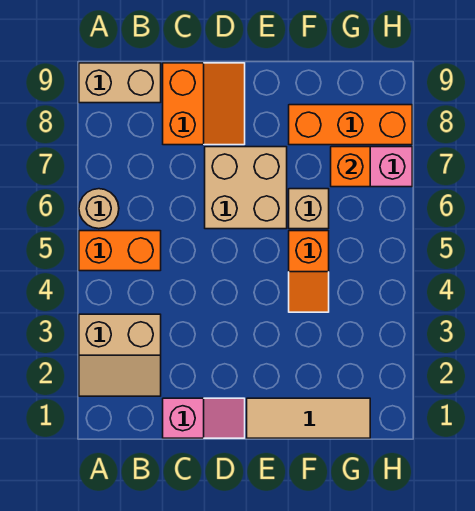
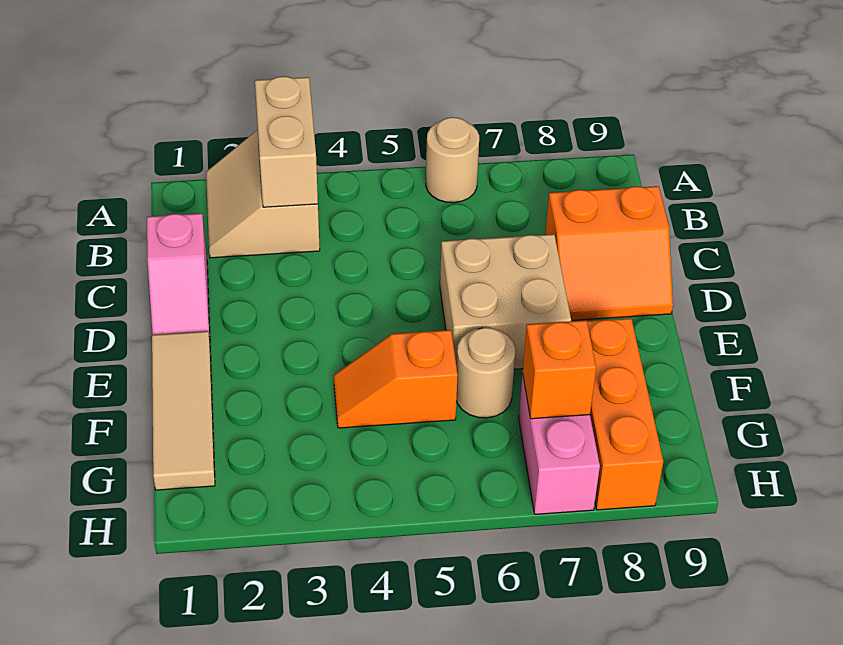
orange brick A5:B5 level 1 -> none
tan brick A9:B9 level 1 -> tan brick A3:B3 level 2
tan brick F6 level 1 -> tan round brick F6 level 1

